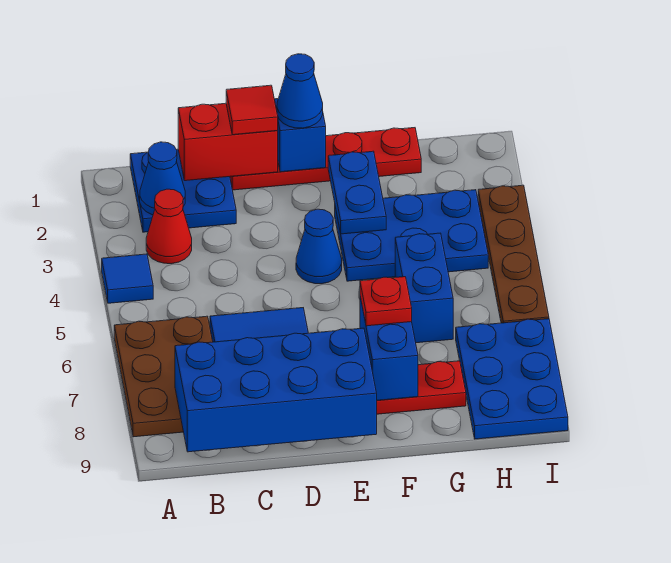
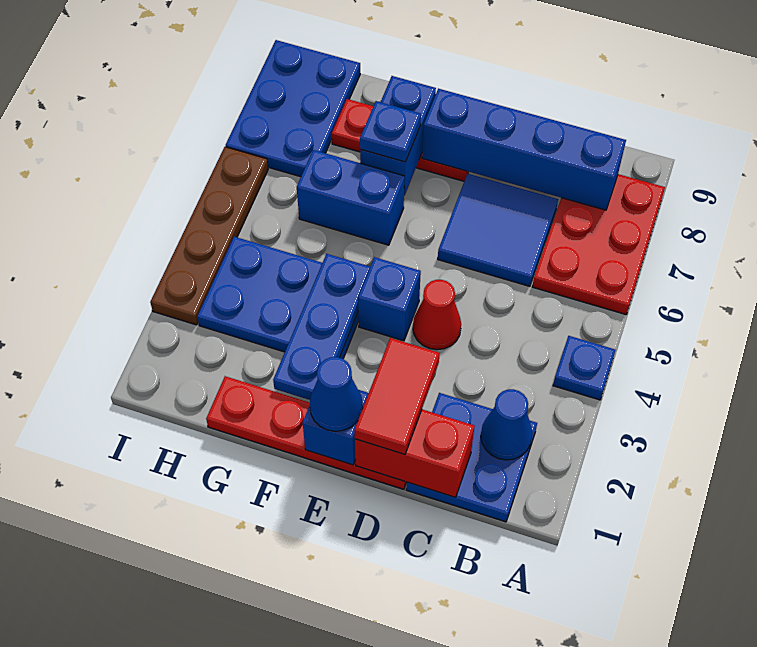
blue tile A4 level 1 -> blue plate A4 level 1
brown plate A6:B8 level 1 -> red plate A6:B8 level 1
red cone B3 level 1 -> red cone D4 level 1
blue brick B8:E9 level 2 -> blue brick B8:E8 level 2
red tile D1 level 3 -> red tile D1:D2 level 3
blue cone E4 level 1 -> blue brick E4 level 1
blue plate F2:F3 level 2 -> blue plate F2:F4 level 2
red plate F7 level 3 -> blue plate F7 level 3
blue brick G5:G6 level 1 -> blue brick F6:G6 level 1

